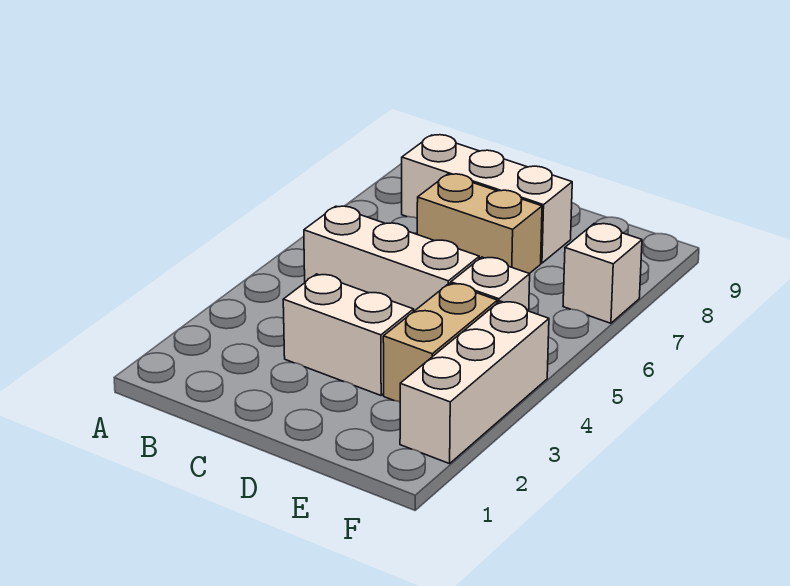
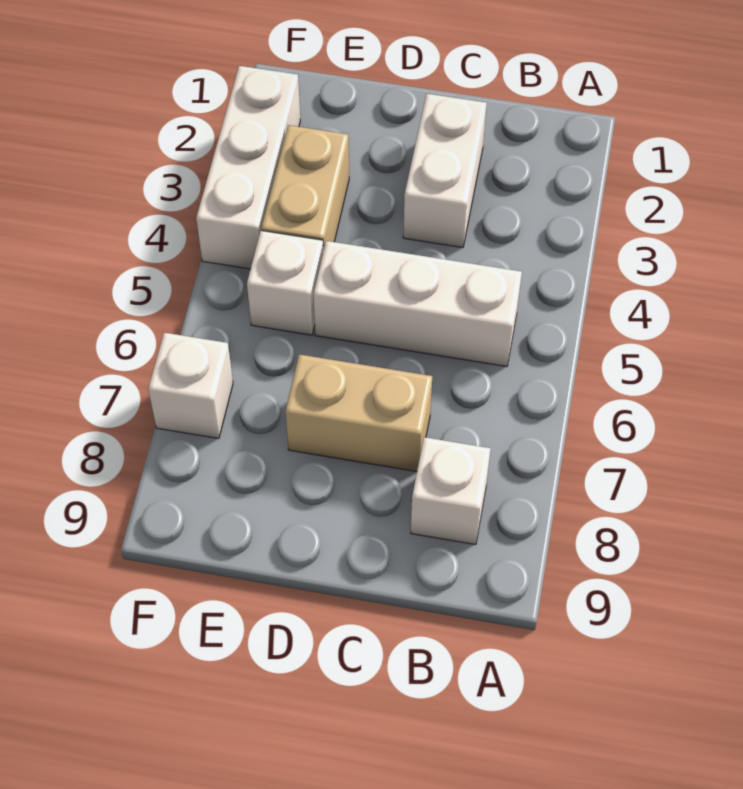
white brick B8:D8 level 1 -> white brick B8 level 1
white brick C3:D3 level 1 -> white brick C2:C3 level 1

